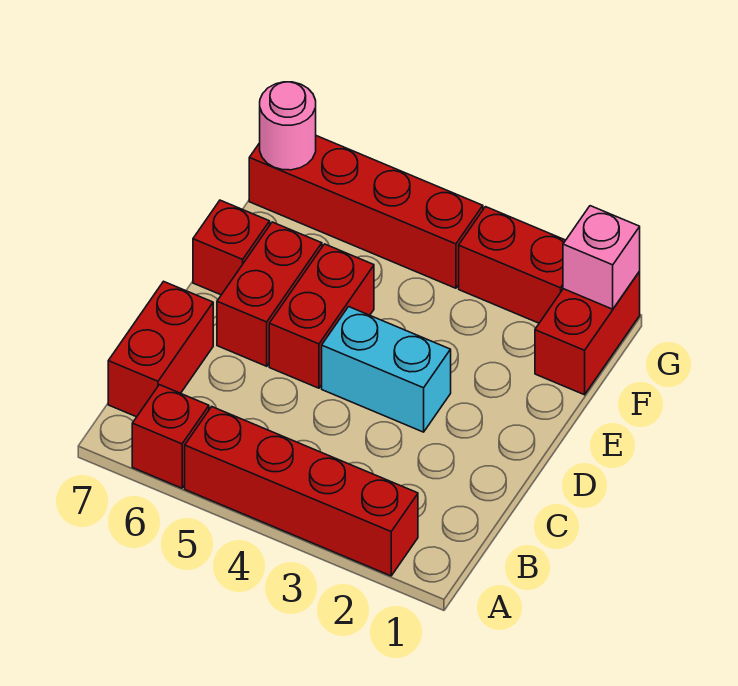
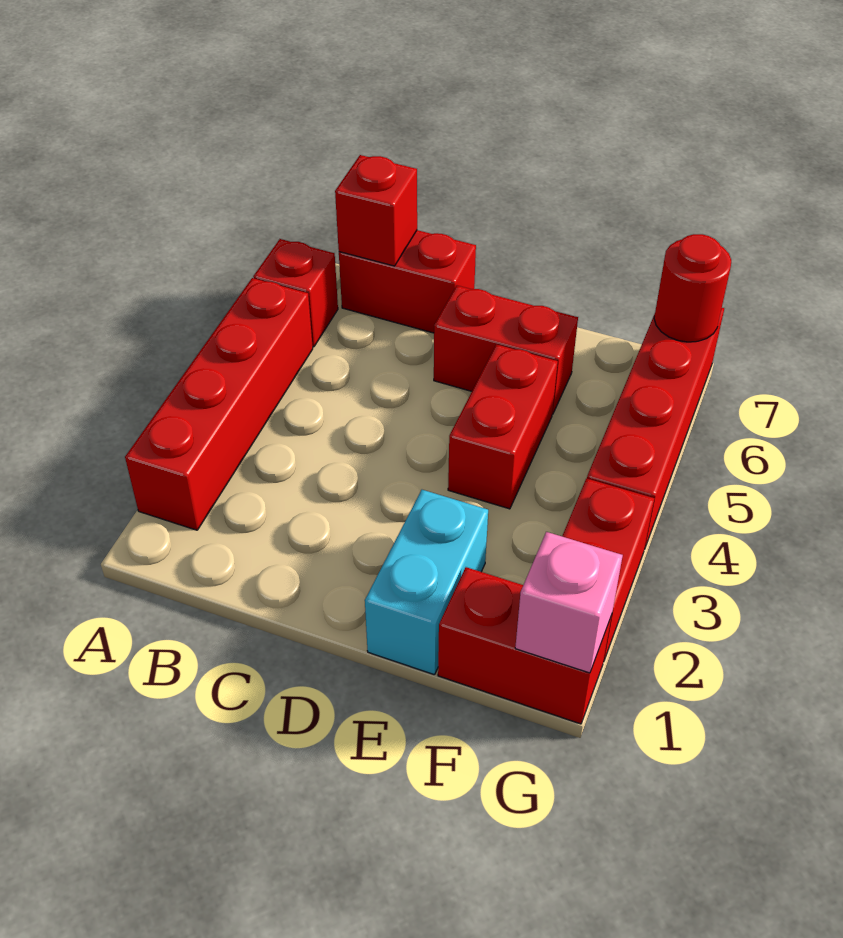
cyan brick D3:D4 level 1 -> cyan brick E1:E2 level 1
red brick D5:E5 level 1 -> red brick E4:E5 level 1
red brick E7 level 1 -> red brick B7 level 2
pink round brick G7 level 2 -> red round brick G7 level 2

